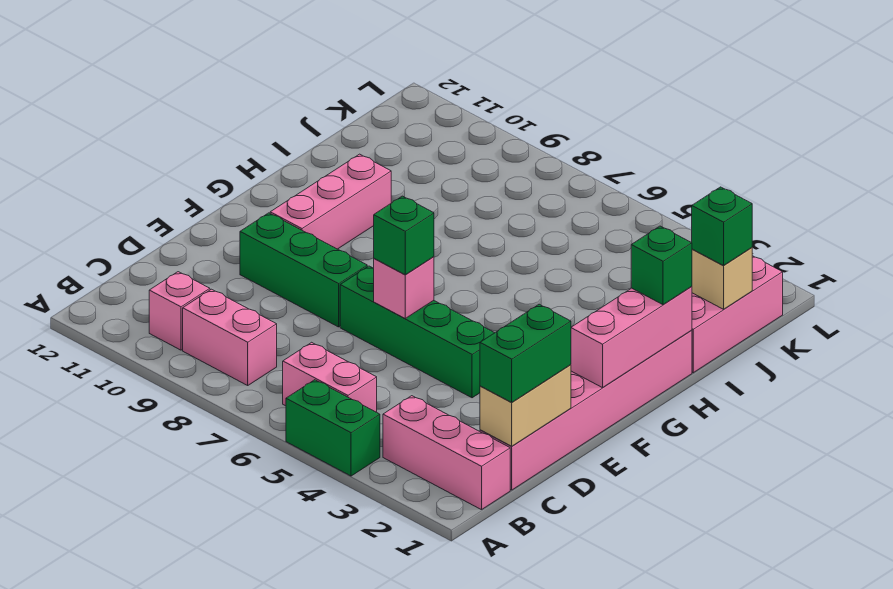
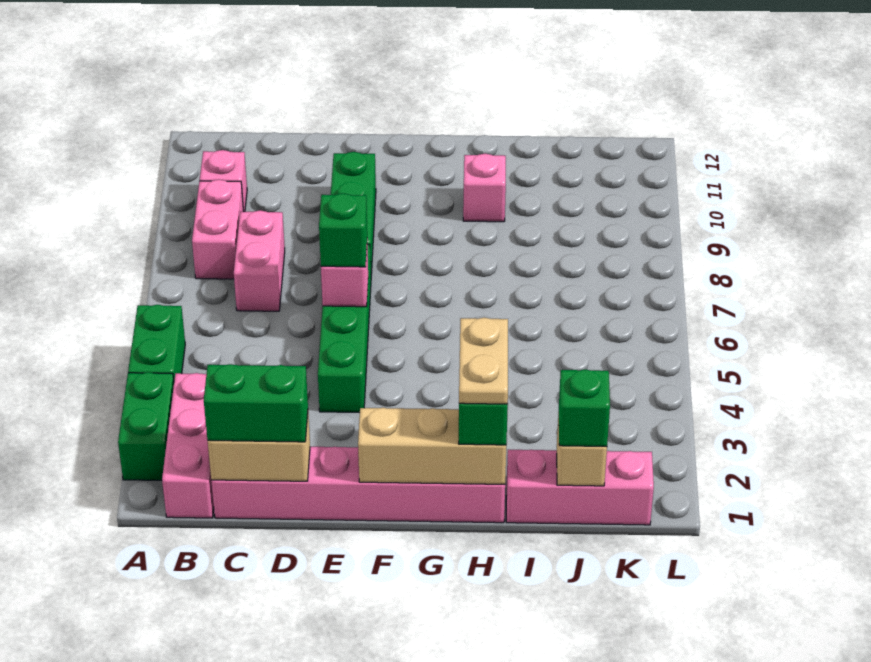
none -> green brick A2:A3 level 1
pink brick B5:B6 level 1 -> pink brick C7:C8 level 1
pink brick F1:H1 level 2 -> tan brick F1:H1 level 2
pink brick F10:H10 level 1 -> pink brick H10 level 1
none -> tan plate H1:H2 level 4

